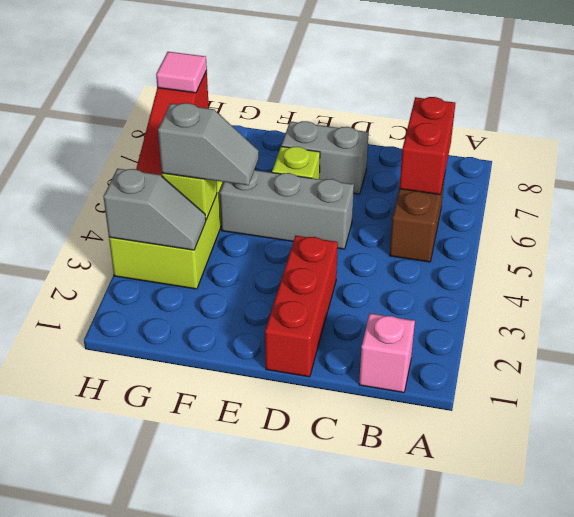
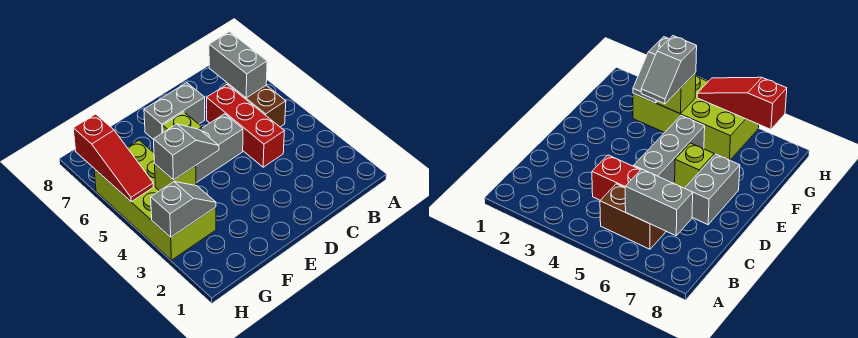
pink brick B1 level 1 -> none
red brick B6:B7 level 2 -> grey brick B6:B7 level 2
red brick D1:D3 level 1 -> red brick C4:C6 level 1
pink tile H7 level 3 -> none

